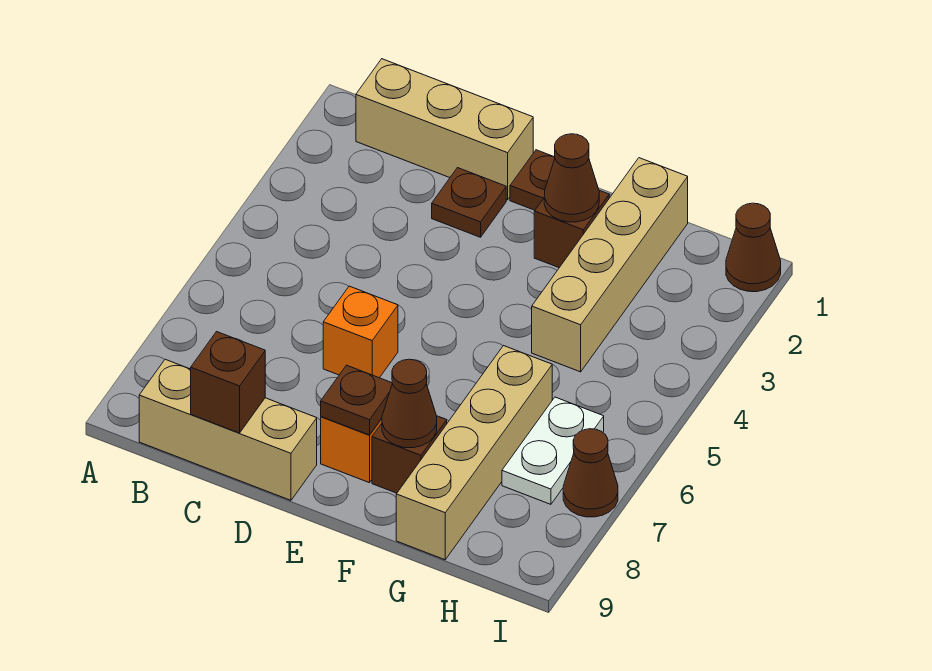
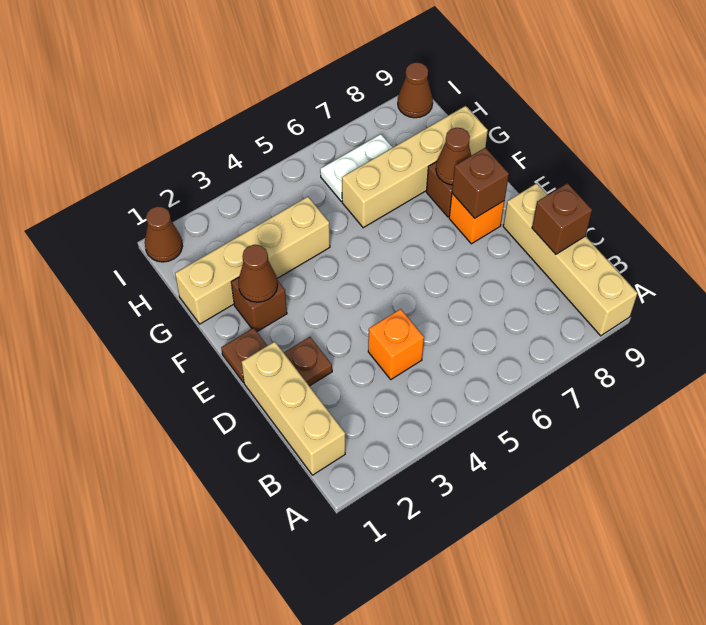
tan brick B9:D9 level 1 -> tan brick A9:D9 level 1
orange brick D6 level 1 -> orange brick C4 level 1
brown plate E8 level 2 -> brown brick E8 level 2
brown cone I7 level 1 -> brown cone I9 level 1

